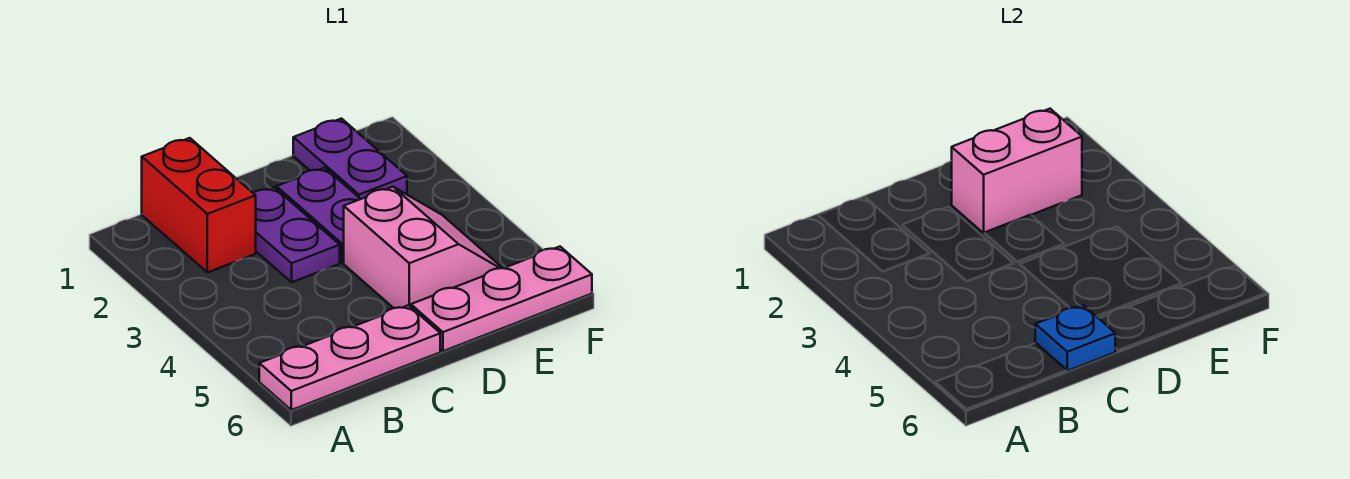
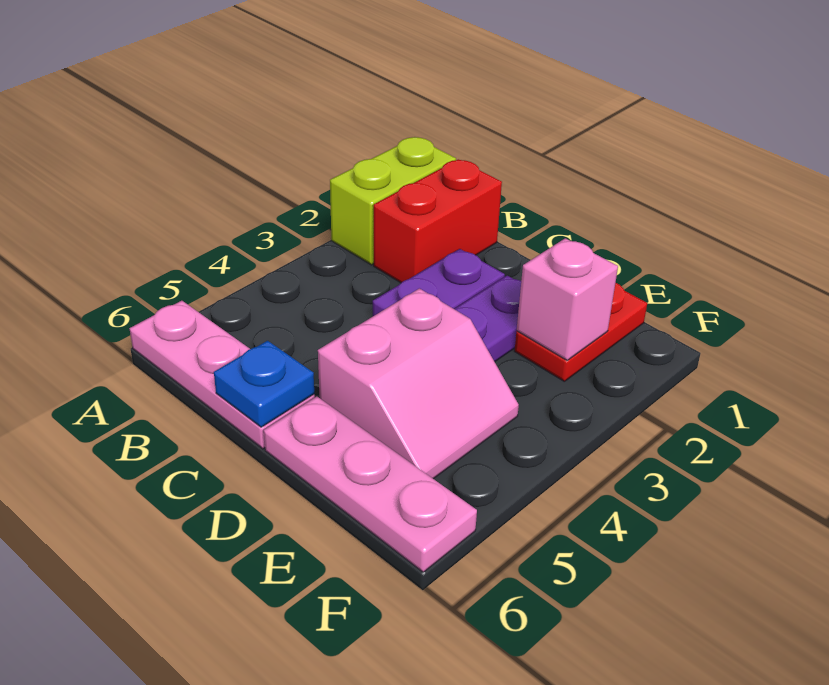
none -> lime brick A1:A2 level 1
pink brick D2:E2 level 2 -> pink brick E2 level 2
purple plate E1:E2 level 1 -> red plate E1:E2 level 1

